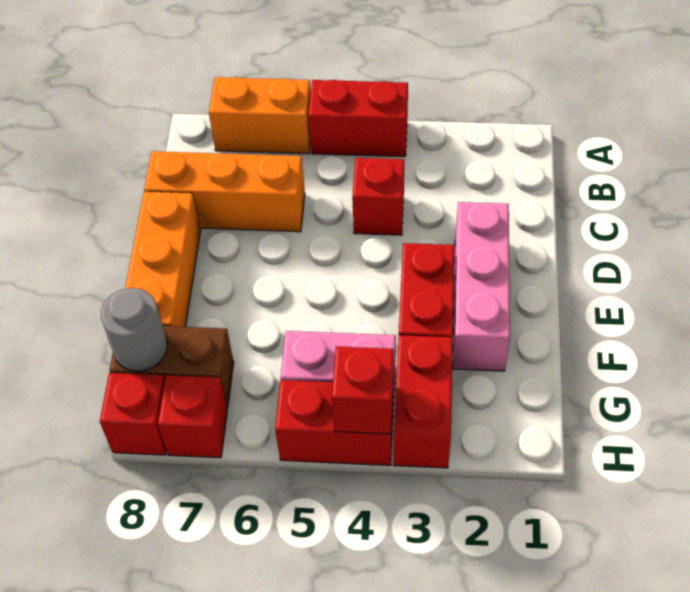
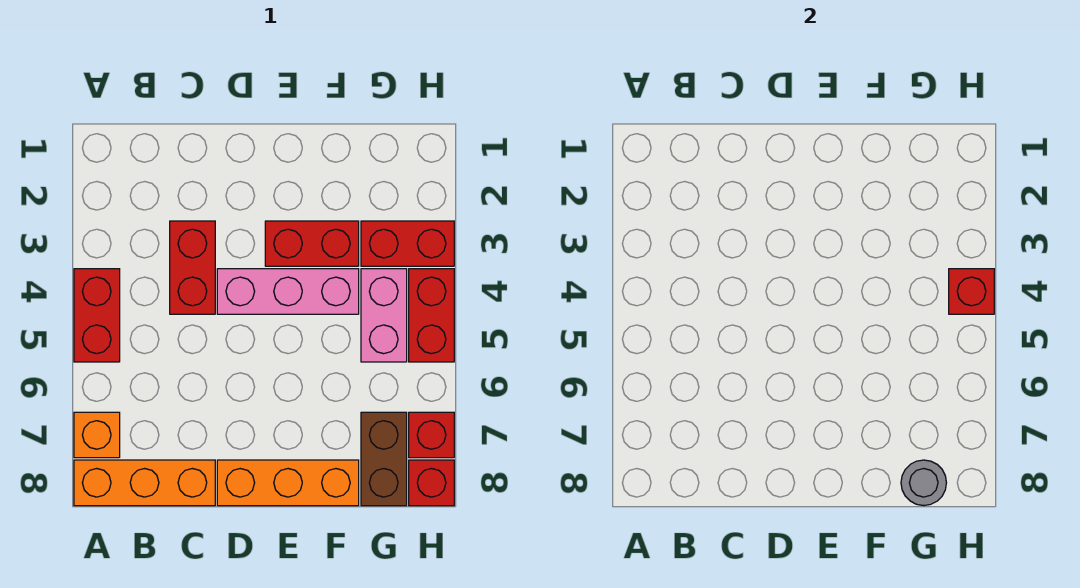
orange brick A6:A7 level 1 -> orange brick A7 level 1
red brick C4 level 1 -> red brick C3:C4 level 1
orange brick C6:C8 level 1 -> orange brick A8:C8 level 1
pink brick D2:F2 level 1 -> pink brick D4:F4 level 1

